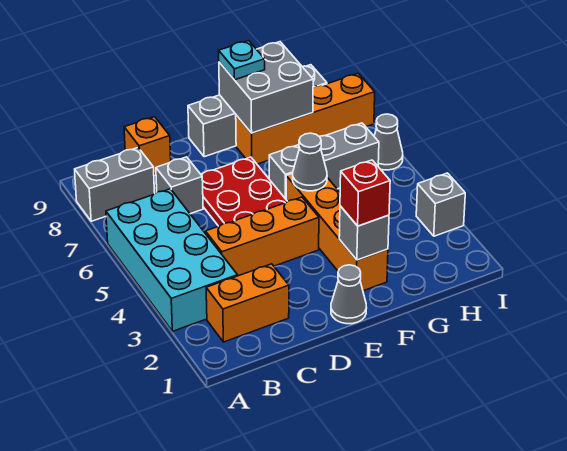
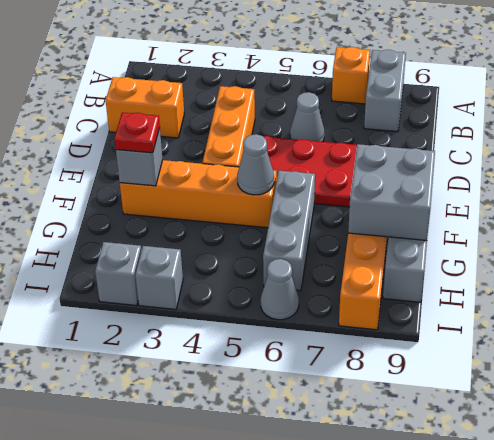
cyan brick A3:B6 level 1 -> none
orange brick B2:C2 level 1 -> orange brick C1:C2 level 1
grey brick C7 level 1 -> grey brick I2 level 1
orange brick C9 level 1 -> orange brick A7 level 1
grey cone E1 level 1 -> grey cone C6 level 1
red brick F2 level 3 -> red plate F2 level 3
cyan plate F9 level 3 -> none

